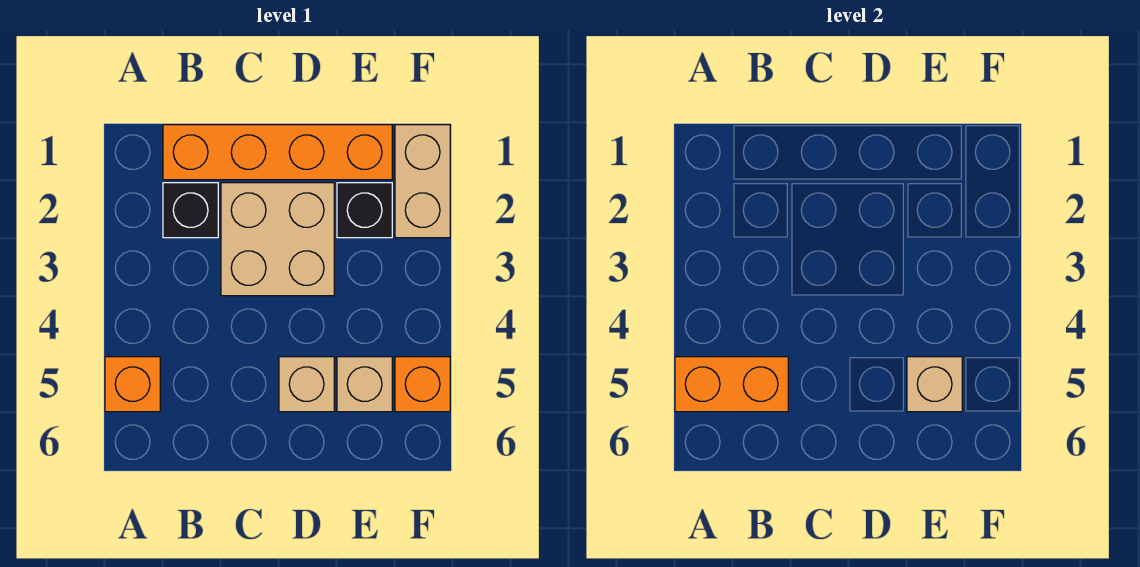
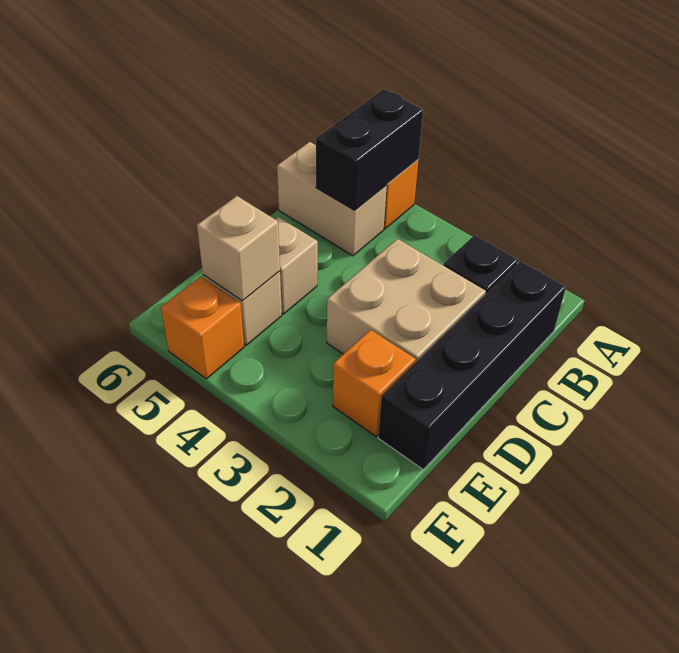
orange brick A5:B5 level 2 -> black brick A5:B5 level 2
orange brick B1:E1 level 1 -> black brick B1:E1 level 1
black brick E2 level 1 -> orange brick E2 level 1
tan brick F1:F2 level 1 -> tan brick B5:B6 level 1

